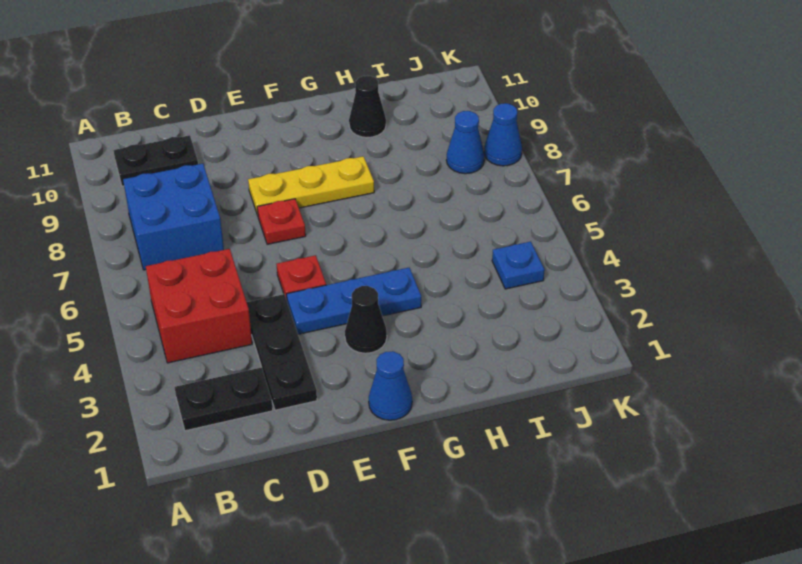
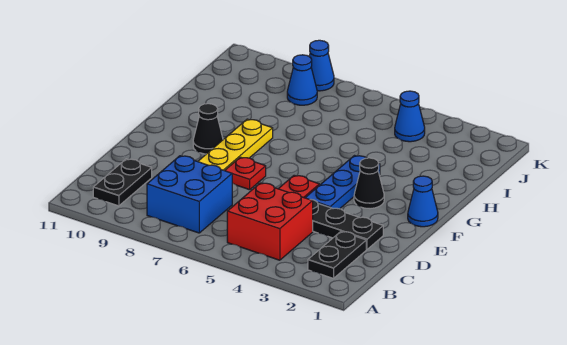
black cone H10 level 1 -> black cone F9 level 1
blue plate J4 level 1 -> blue cone J4 level 1

